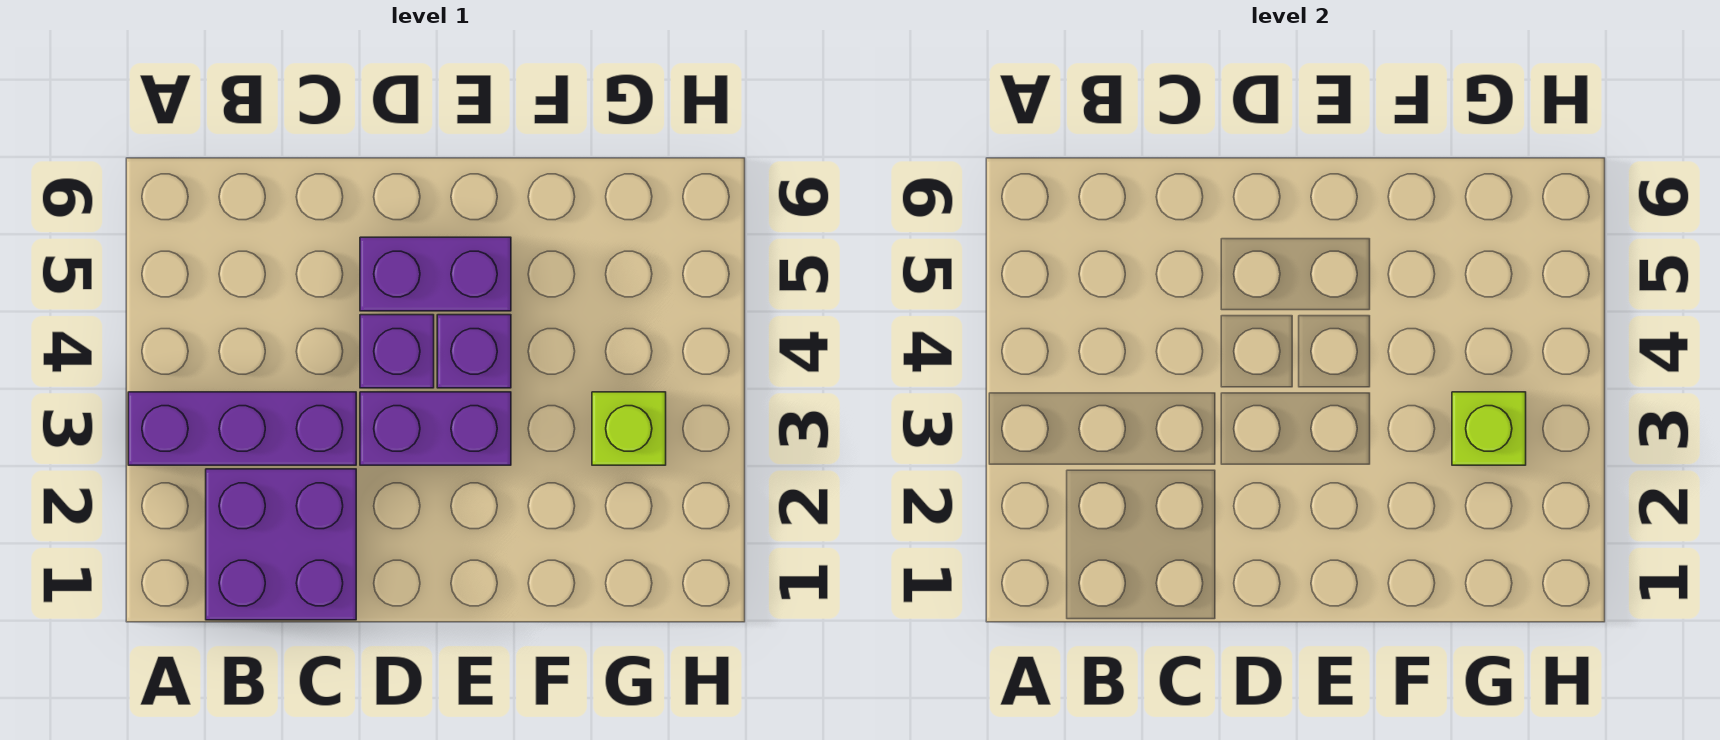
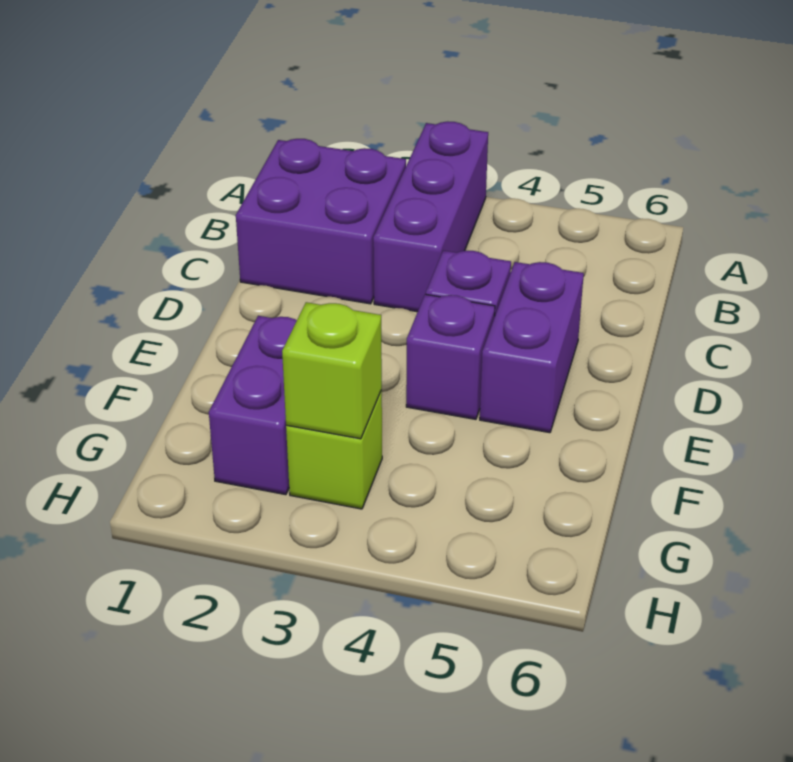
purple brick D3:E3 level 1 -> purple brick F2:G2 level 1

